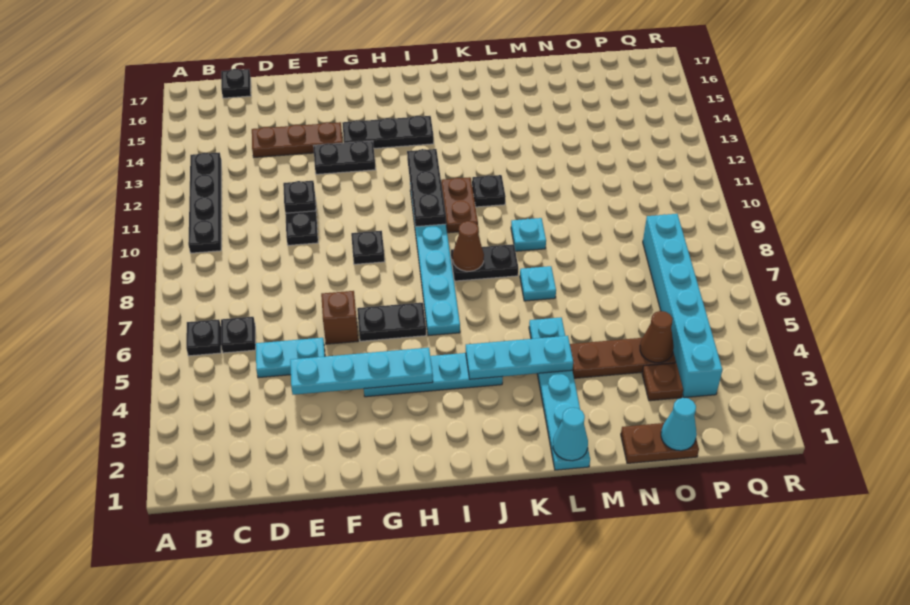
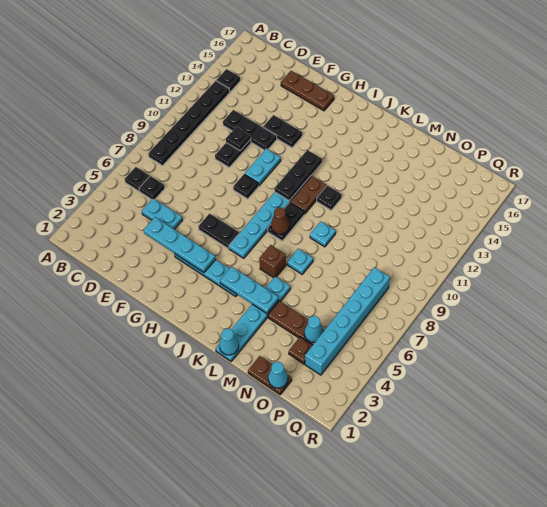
black plate B10:B13 level 1 -> black plate B8:B13 level 1
black plate C17 level 1 -> black plate B14 level 1
brown plate D14:F14 level 1 -> brown plate E16:G16 level 1
brown brick F6 level 1 -> brown brick K6 level 1
none -> cyan plate G10:G11 level 1
black plate G14:I14 level 1 -> black plate D12:F12 level 1
black plate J8:K8 level 1 -> black plate J8:J9 level 1
brown cone O4 level 2 -> cyan cone O4 level 2

